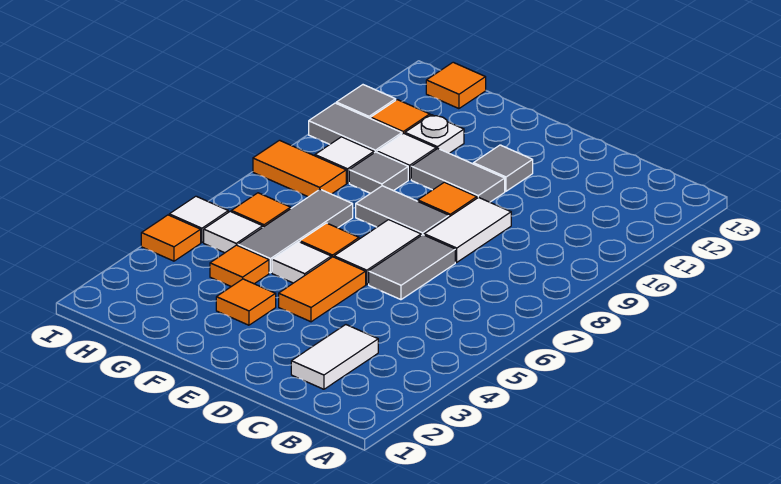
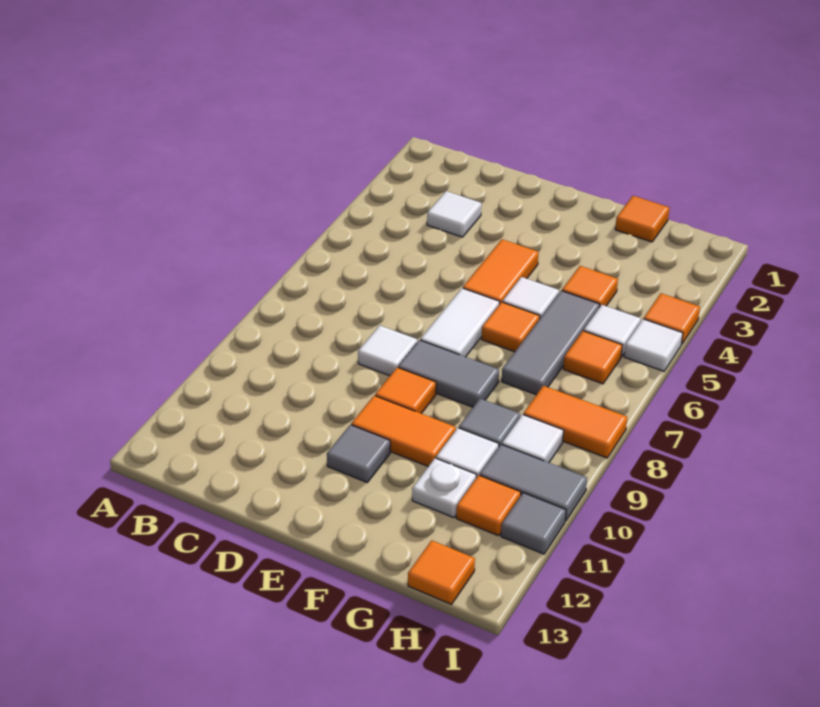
white tile C2:C3 level 1 -> white tile C3 level 1
grey tile D6:D7 level 1 -> none
white tile D8:D9 level 1 -> white tile D8 level 1
grey tile E10:F10 level 1 -> orange tile E10:F10 level 1
orange tile F3 level 1 -> orange tile G1 level 1

